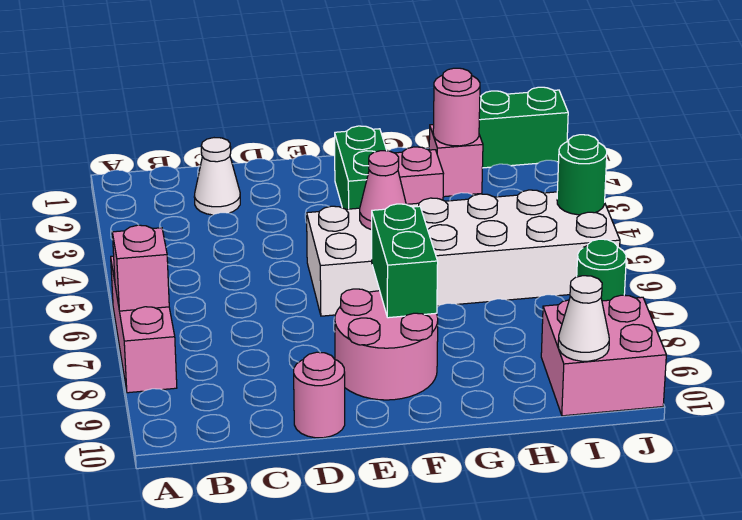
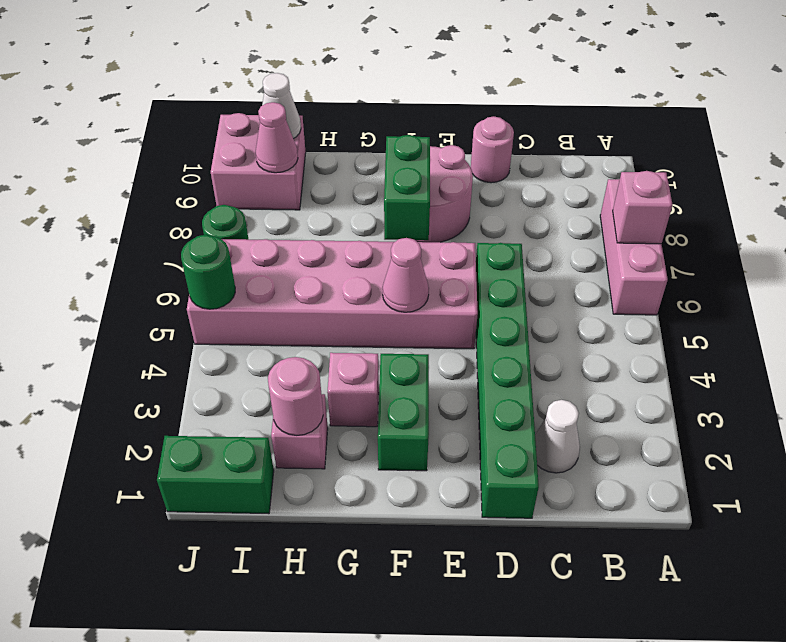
none -> green brick D1:D6 level 1
white brick E5:J6 level 1 -> pink brick E5:J6 level 1
none -> pink cone I9 level 2

